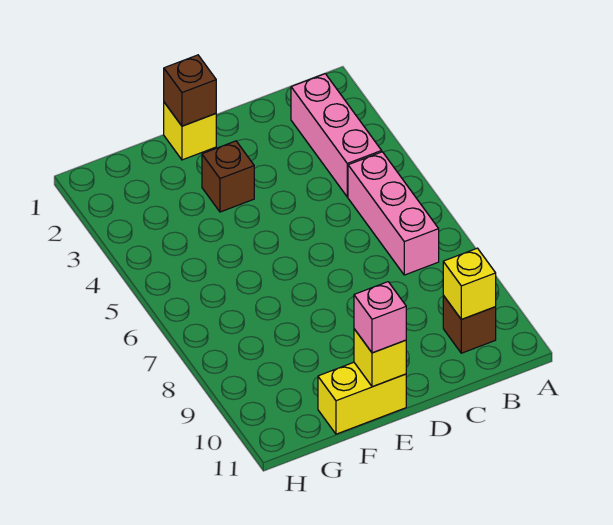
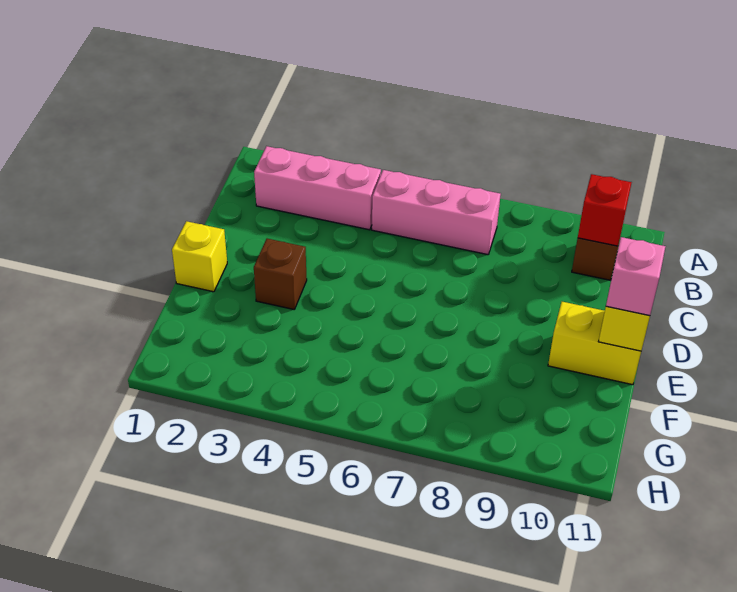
yellow brick B10 level 2 -> red brick B10 level 2
brown brick E1 level 2 -> none
yellow brick E11:F11 level 1 -> yellow brick E10:E11 level 1

